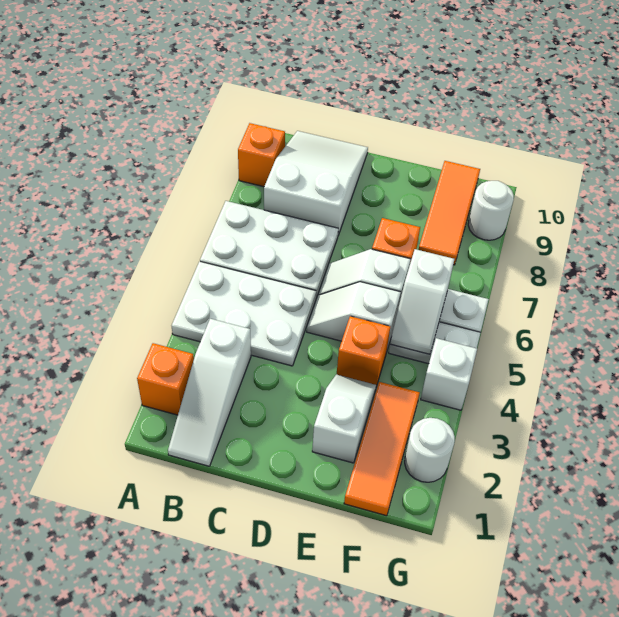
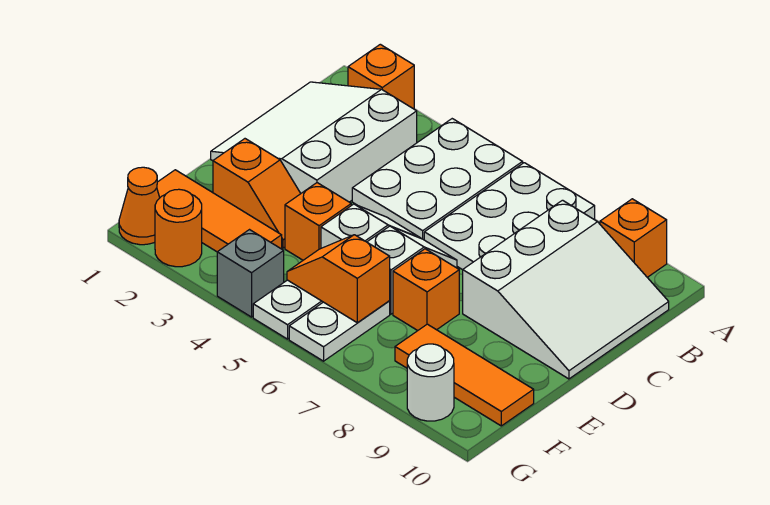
white slope B1:B3 level 1 top 3 -> white slope B1:D3 level 1 top 3
white slope B8:C10 level 1 top 8 -> white slope B8:D10 level 1 top 8
white slope E2:E3 level 1 top 2 -> orange slope E2:E3 level 1 top 2
white slope F5:F6 level 2 top 6 -> orange slope F5:F6 level 2 top 6
none -> orange cone G1 level 1
white round brick G2 level 1 -> orange round brick G2 level 1
white brick G4 level 1 -> grey brick G4 level 1

